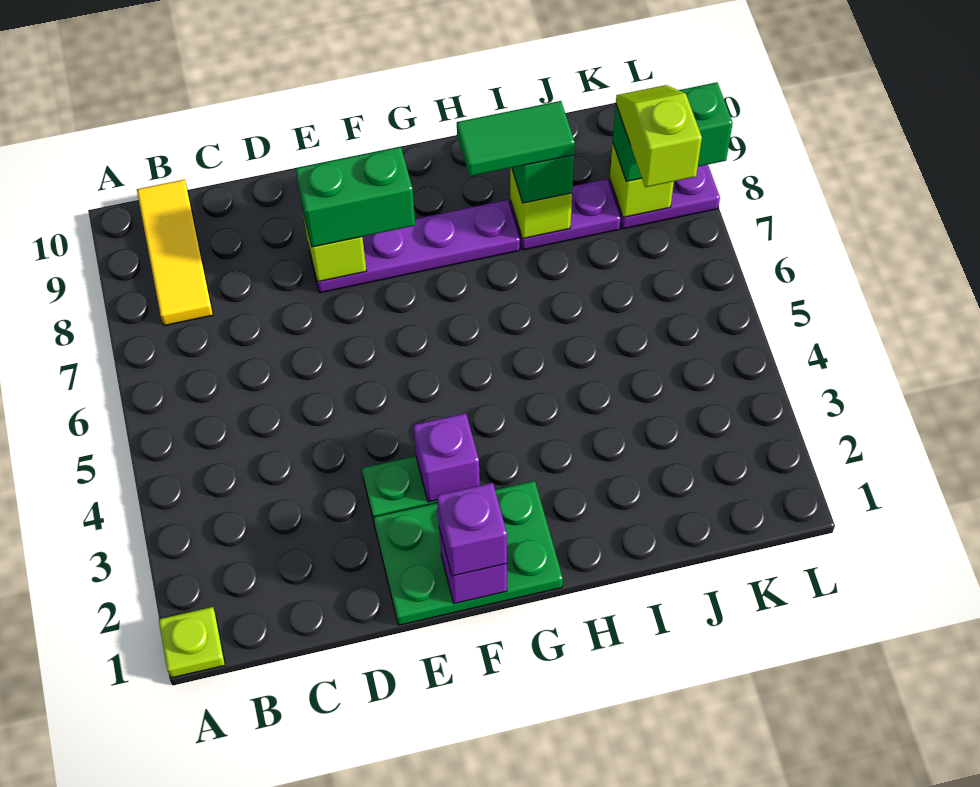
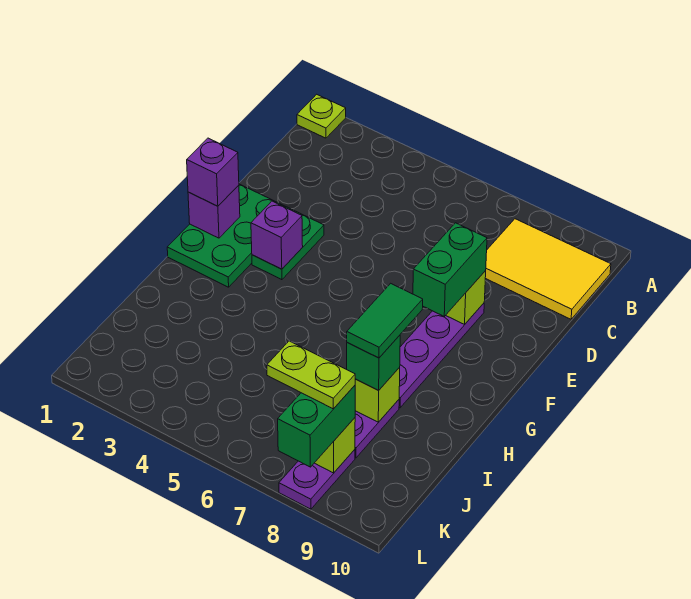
yellow tile B8:B10 level 1 -> yellow tile B8:C10 level 1
lime slope K7:K8 level 4 top 7 -> lime plate K7:K8 level 4

